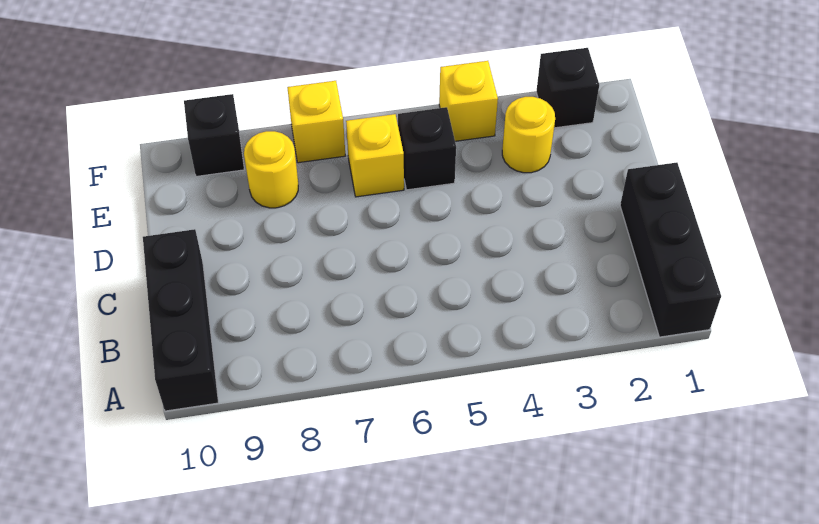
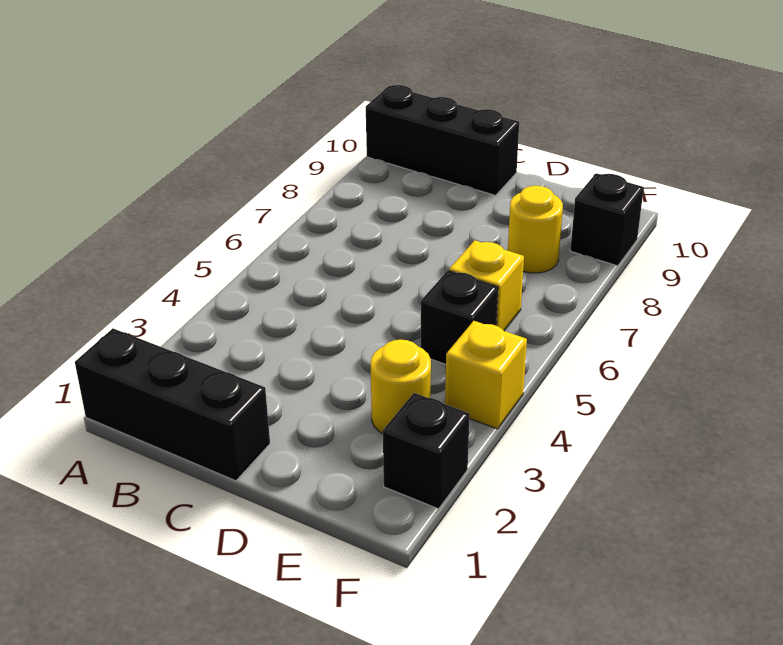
yellow brick F7 level 1 -> none

